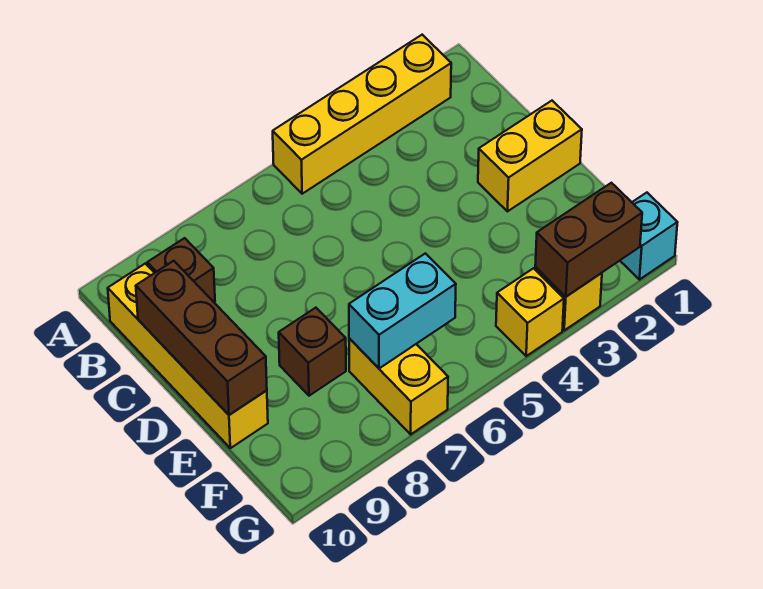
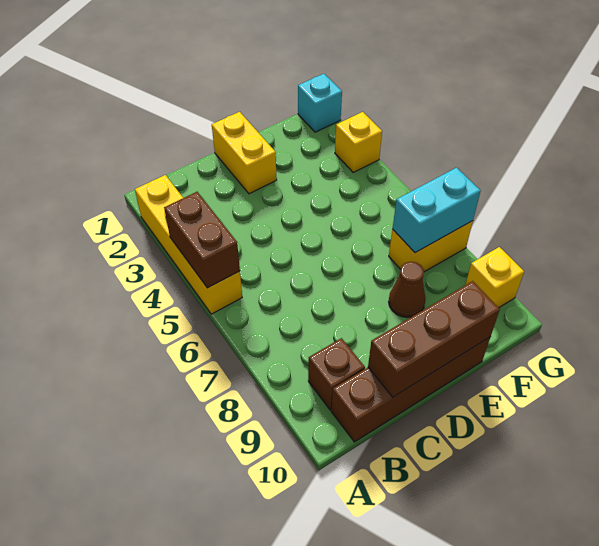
yellow brick B10:E10 level 1 -> brown brick B10:E10 level 1
brown brick E8 level 1 -> brown cone E8 level 1
cyan brick F6:F7 level 2 -> cyan brick F7:G7 level 2
brown brick G2:G3 level 2 -> brown brick A4:A5 level 2
yellow brick G4 level 1 -> yellow brick G9 level 1

